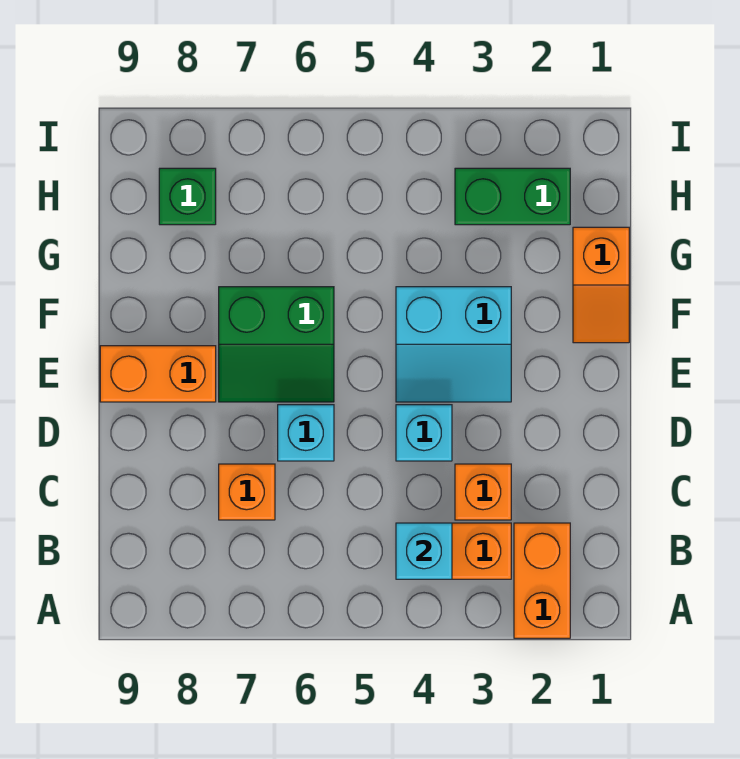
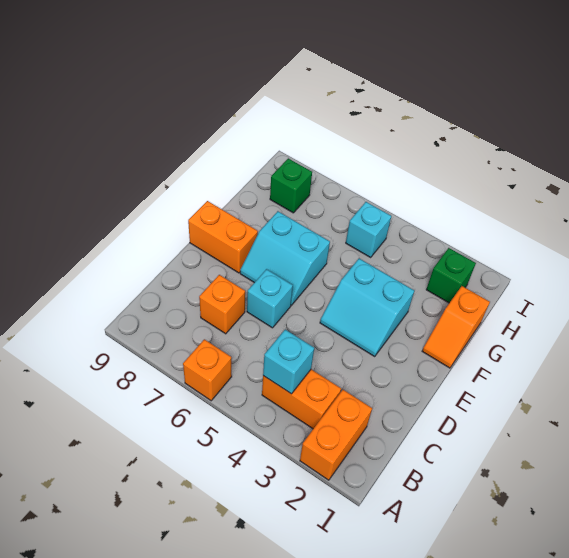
orange brick C3 level 1 -> orange brick A6 level 1
cyan brick D4 level 1 -> cyan brick H5 level 1
green slope E6:F7 level 1 top F -> cyan slope E6:F7 level 1 top F
green brick H2:H3 level 1 -> green brick H2 level 1

